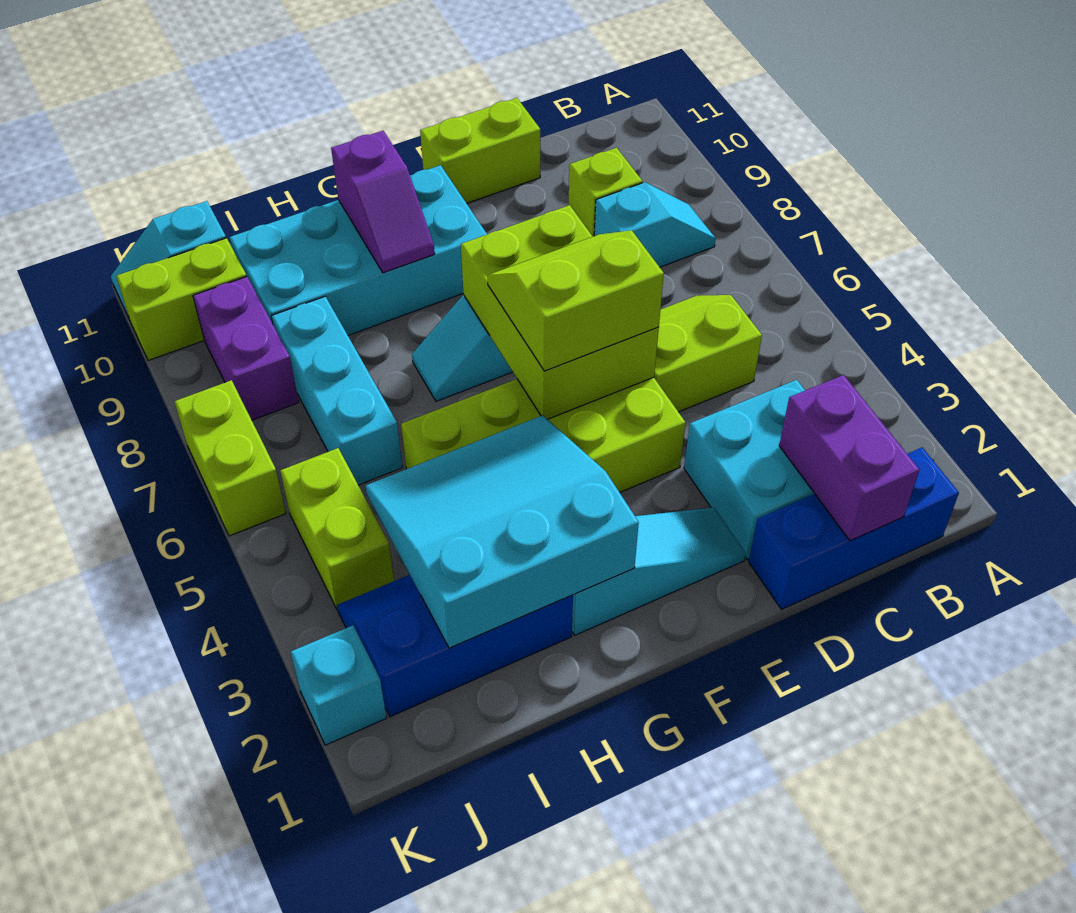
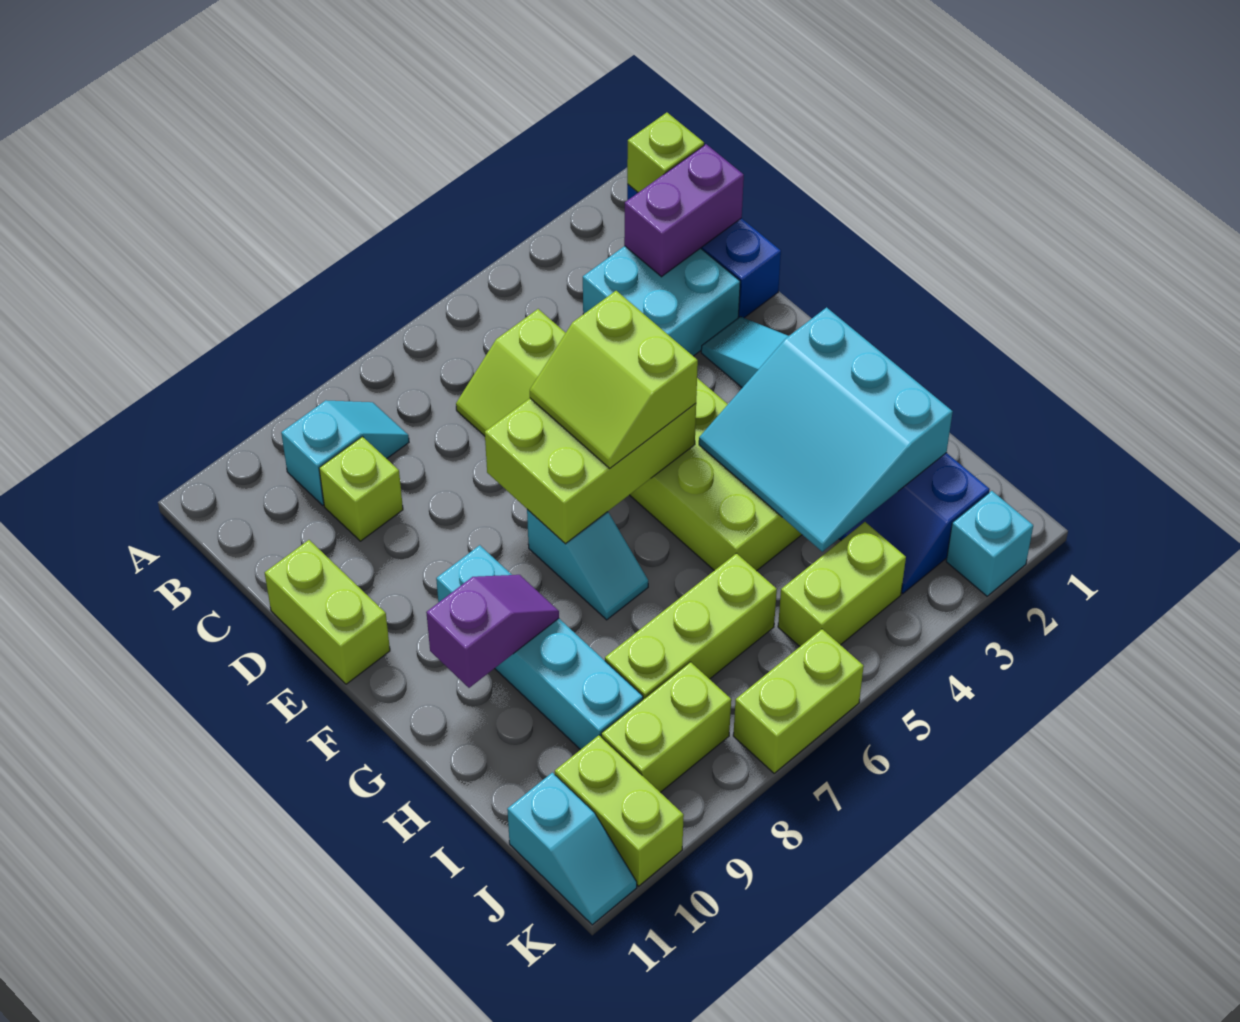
none -> lime brick B1 level 2
cyan slope B8:C8 level 1 top C -> cyan slope B8:B9 level 1 top 9
cyan brick F9:I10 level 1 -> cyan brick F9:I9 level 1
cyan brick I6:I8 level 1 -> lime brick I6:I8 level 1
purple brick J8:J9 level 1 -> lime brick J8:J9 level 1

